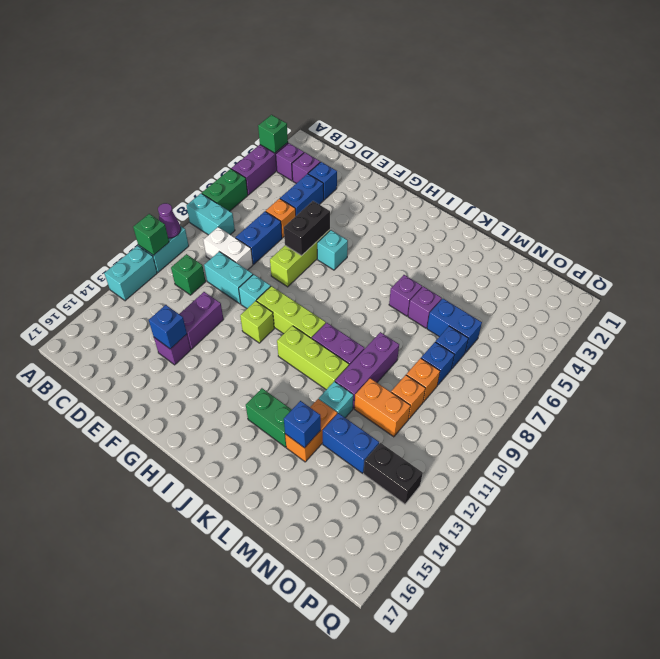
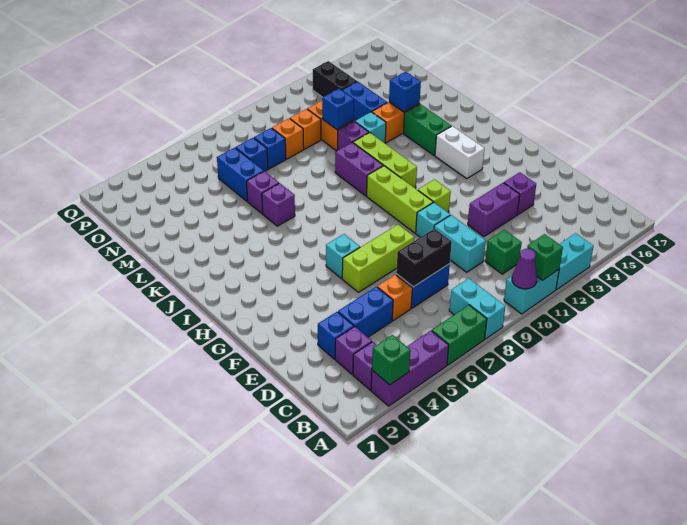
white brick C9:D9 level 1 -> white brick H14:I14 level 1
blue brick E14 level 2 -> blue brick M11 level 2
black brick F6:F7 level 2 -> black brick D7:D8 level 2
purple brick L9:L11 level 1 -> purple brick L11 level 1

